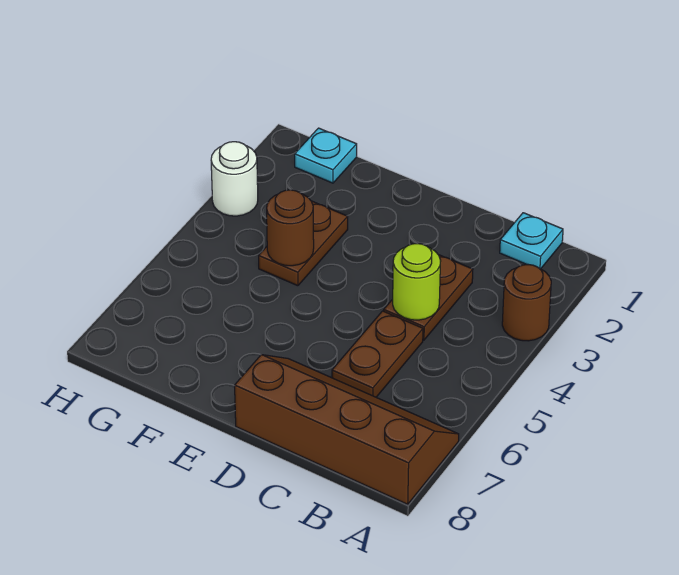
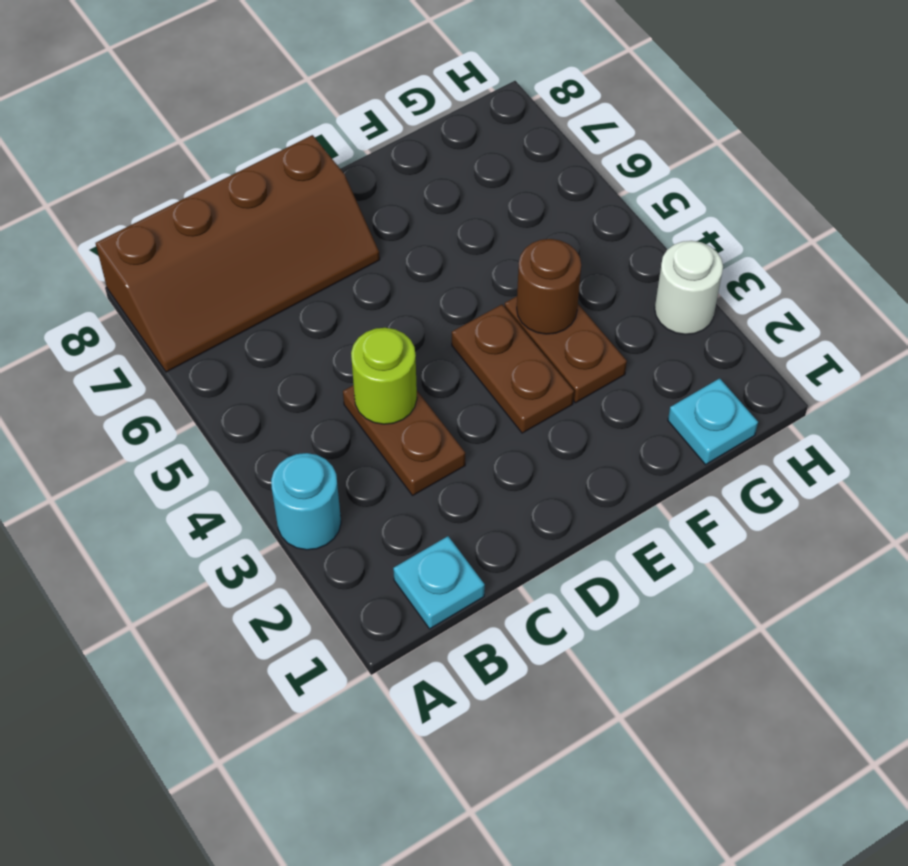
brown round brick A3 level 1 -> cyan round brick A3 level 1
brown plate C5:C6 level 1 -> brown plate E3:E4 level 1

